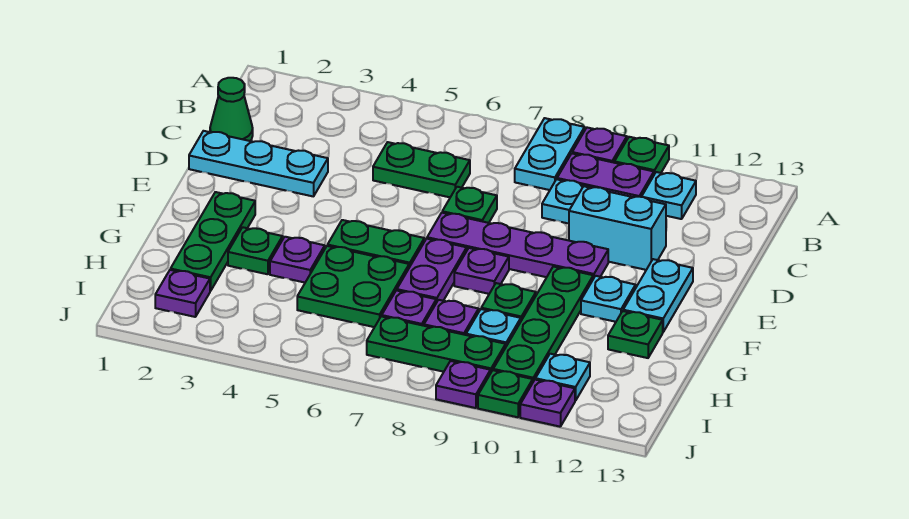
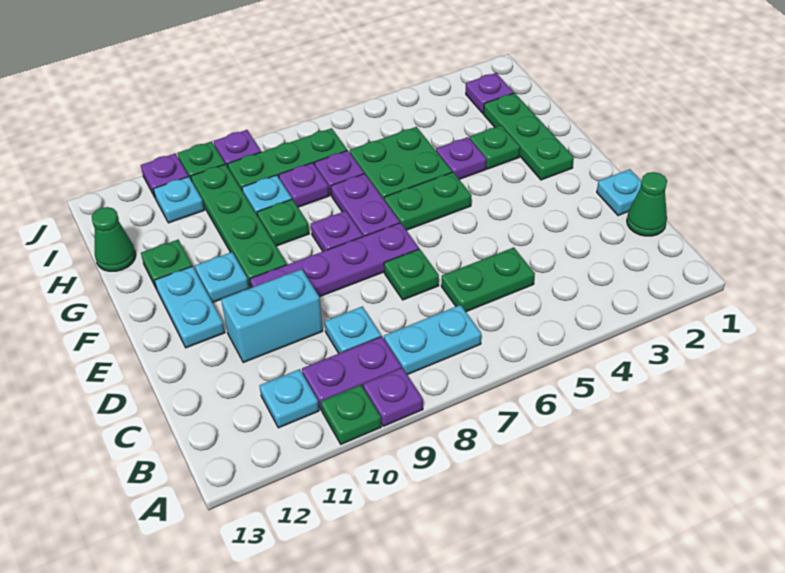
cyan plate A8:B8 level 1 -> cyan plate B7:B8 level 1
cyan plate D1:D3 level 1 -> cyan plate D1 level 1
none -> green cone H13 level 1

